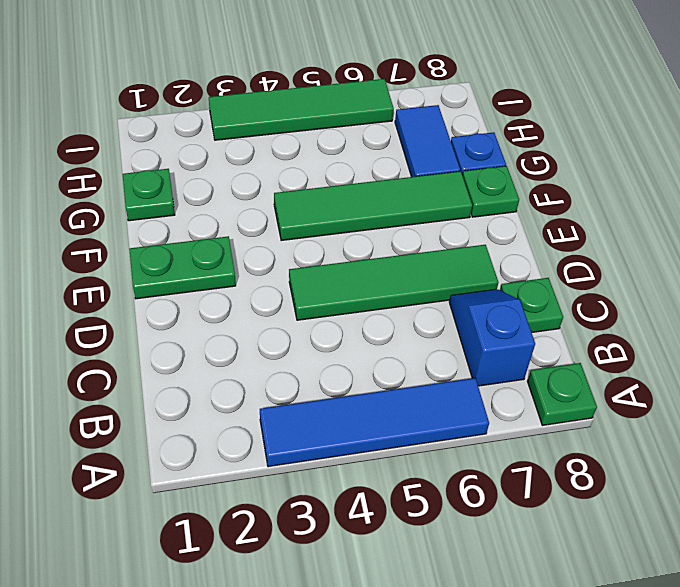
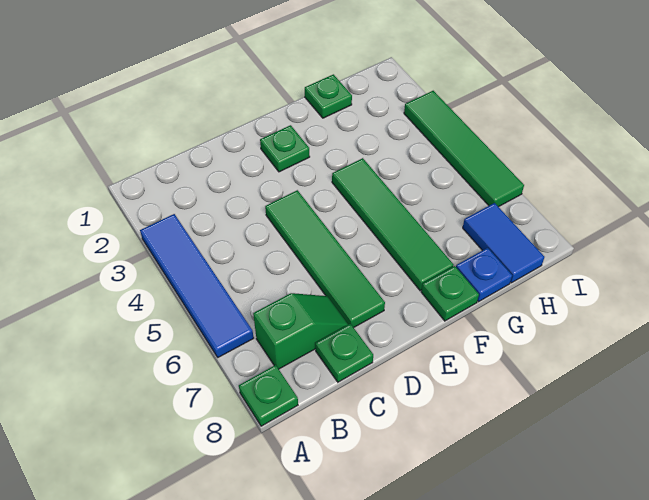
blue slope B7:C7 level 1 top B -> green slope B7:C7 level 1 top B
green plate E1:E2 level 1 -> green plate E2 level 1
blue tile G7:H7 level 1 -> blue tile H7:H8 level 1

